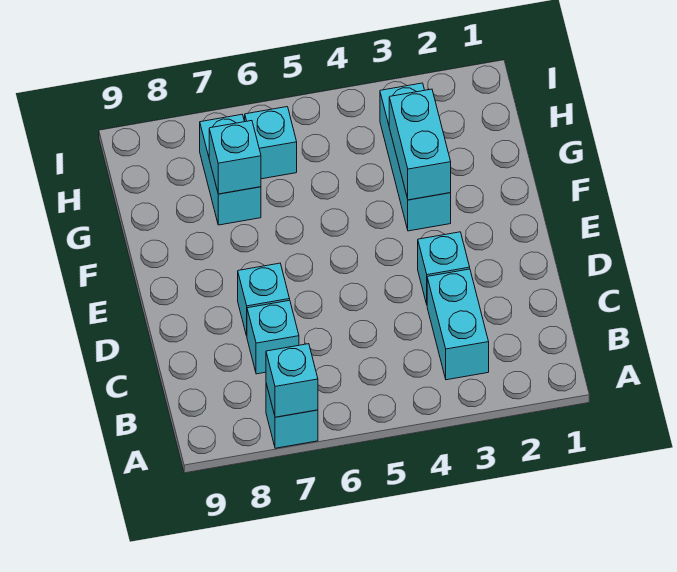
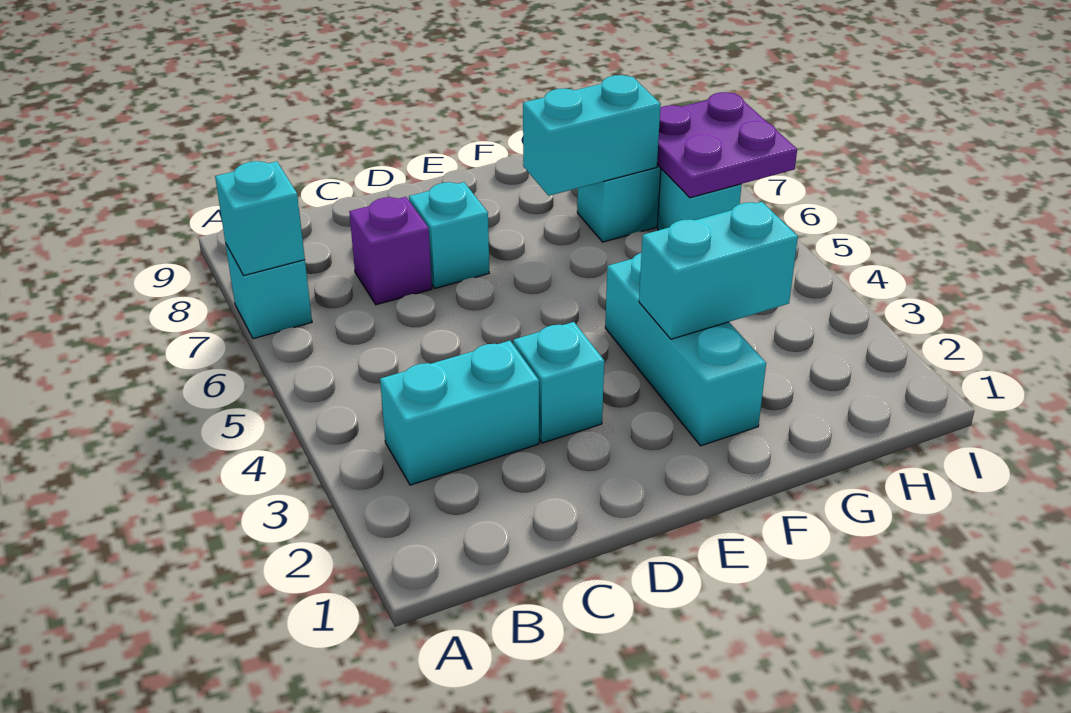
cyan brick C7 level 1 -> purple brick C7 level 1
cyan brick F3:H3 level 1 -> cyan brick F2:F4 level 1
cyan brick G7 level 2 -> cyan brick F7:G7 level 2
none -> purple plate H6:I7 level 2

